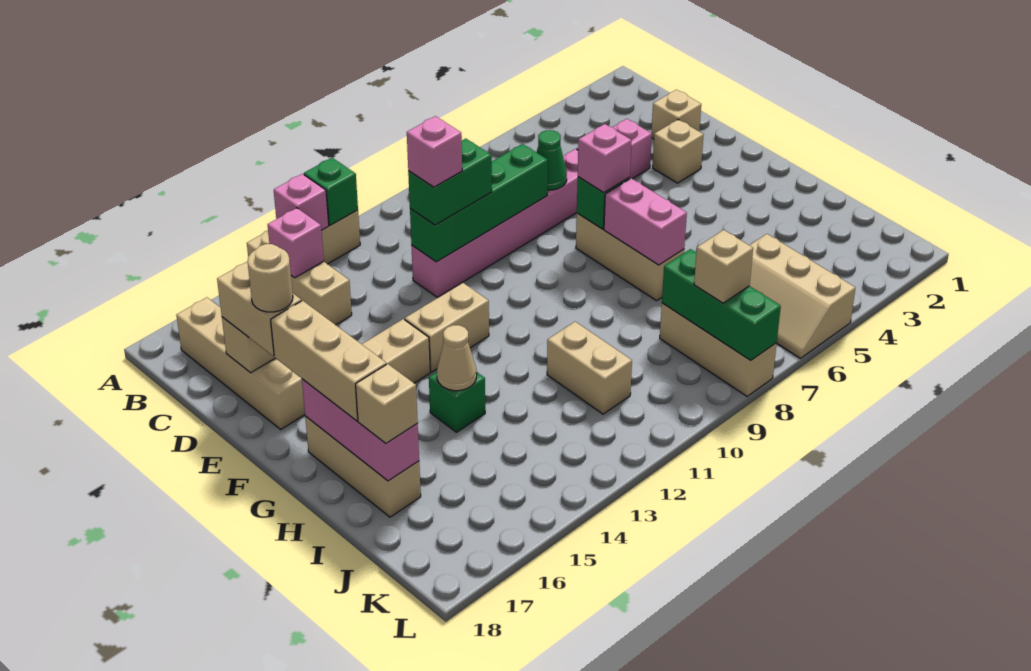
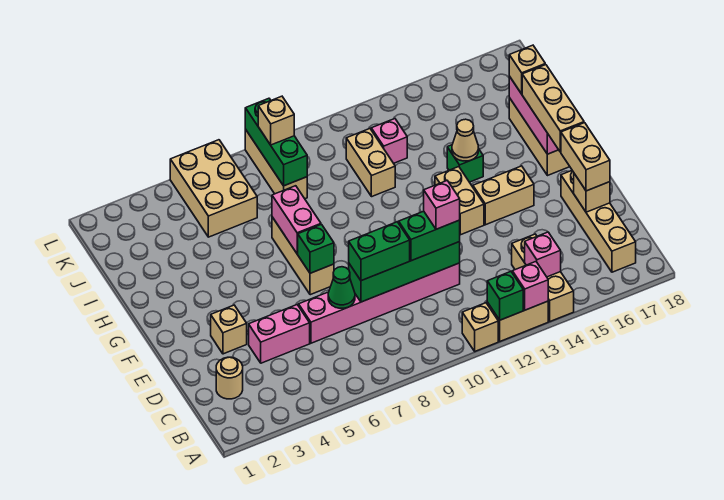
tan brick D2 level 1 -> tan brick A11 level 1
none -> green brick D8:D9 level 3
tan round brick E17 level 4 -> tan round brick C2 level 1
pink brick F7 level 3 -> pink brick J12 level 1
tan brick F12:F13 level 1 -> tan brick F13:G13 level 1
tan slope J5:L6 level 1 top 5 -> tan brick J5:L6 level 1

